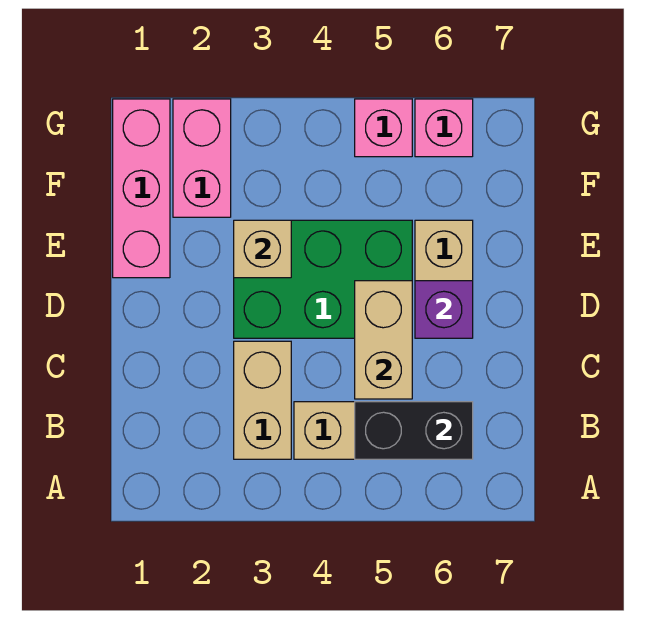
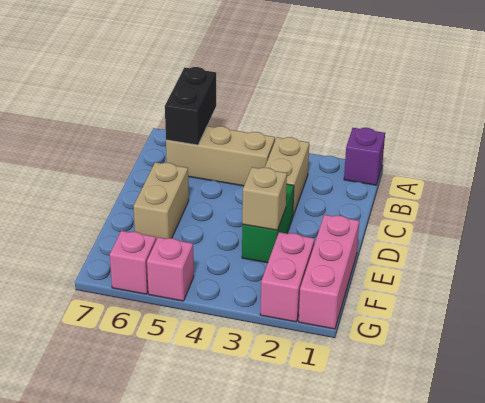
black brick B5:B6 level 2 -> black brick A6:B6 level 2
tan brick C5:D5 level 2 -> none
green brick D3:E5 level 1 -> green brick D3:E3 level 1
purple brick D6 level 2 -> purple brick A1 level 1

